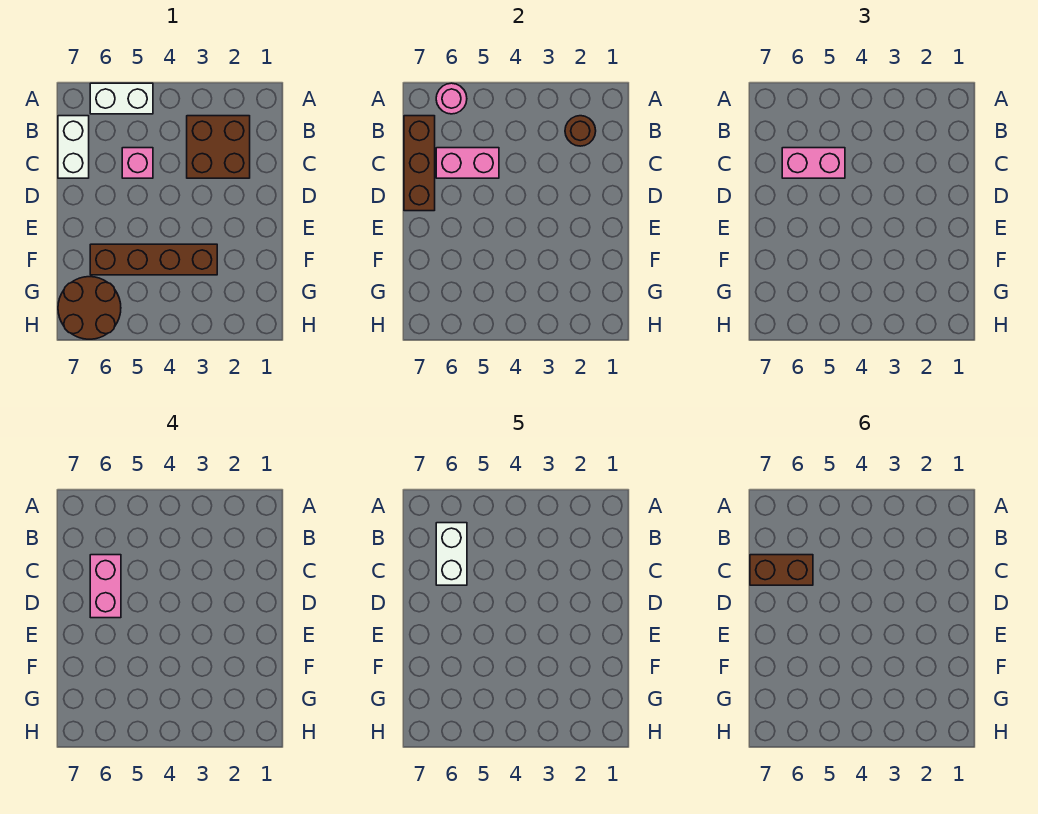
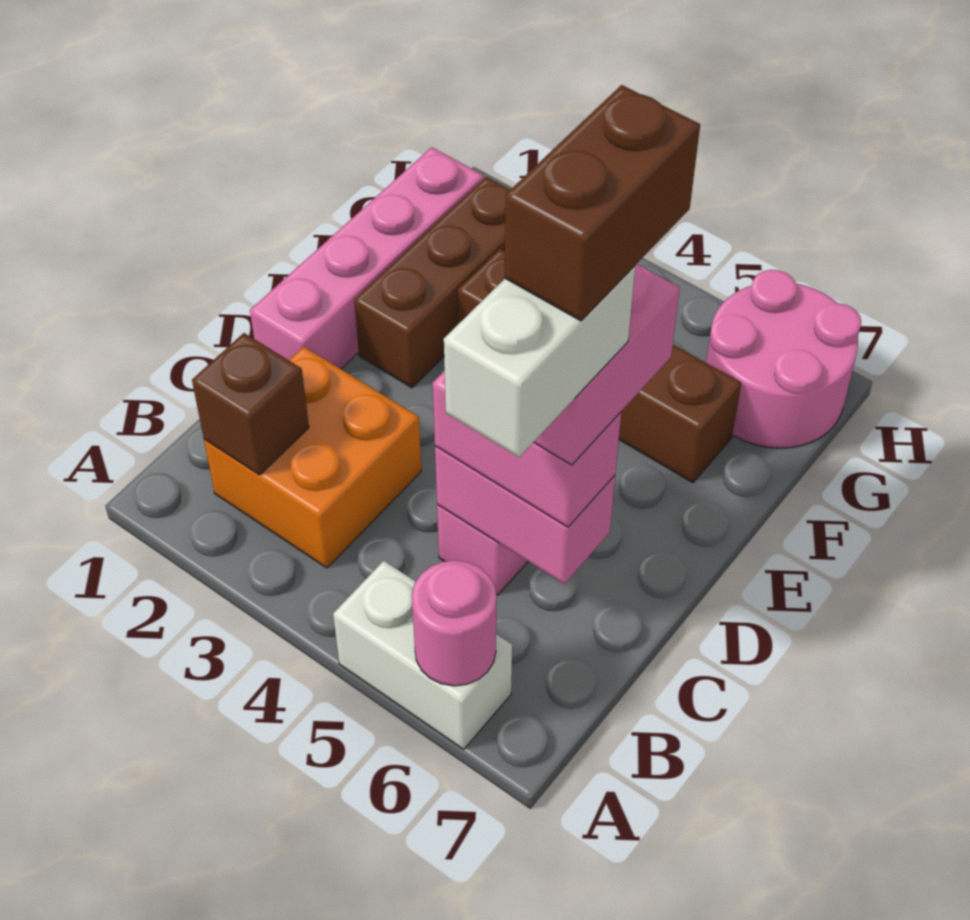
brown brick B2:C3 level 1 -> orange brick B2:C3 level 1
brown round brick B2 level 2 -> brown brick B2 level 2
white brick B7:C7 level 1 -> none
brown brick B7:D7 level 2 -> brown brick E2:G2 level 1
brown brick C6:C7 level 6 -> brown brick C6:D6 level 6
none -> pink brick D1:G1 level 1
brown round brick G6:H7 level 1 -> pink round brick G6:H7 level 1

